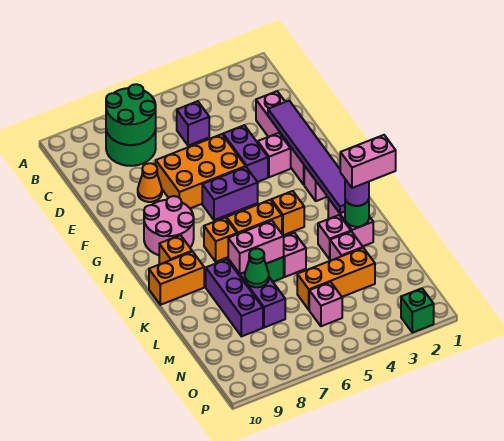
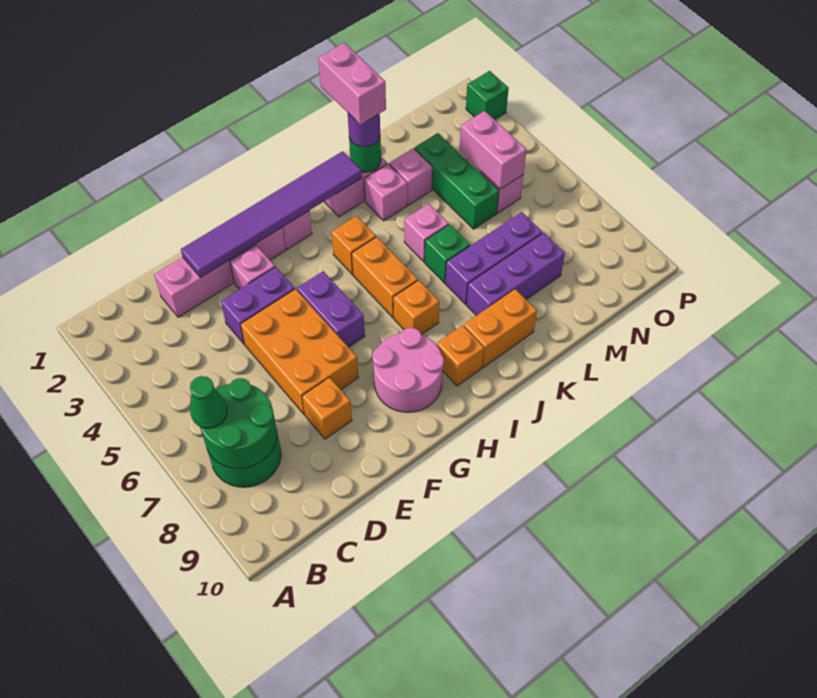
purple brick C5 level 1 -> none
orange cone E8 level 1 -> orange brick E8 level 1
orange brick J9:J10 level 1 -> orange brick J9:K9 level 1
pink brick K6:K7 level 2 -> pink brick N4:N5 level 2
green cone L7 level 2 -> green cone B7 level 3
orange brick M3:M5 level 1 -> green brick M3:M5 level 1

